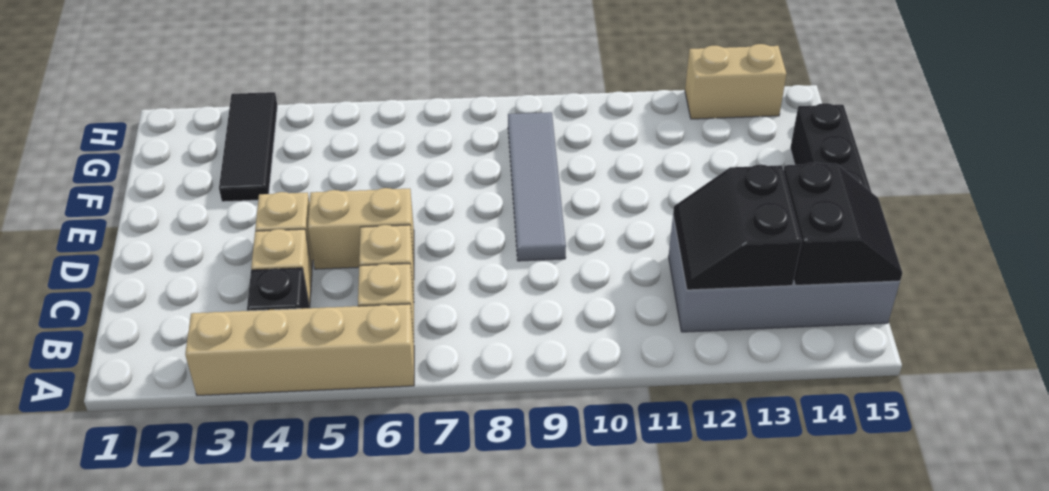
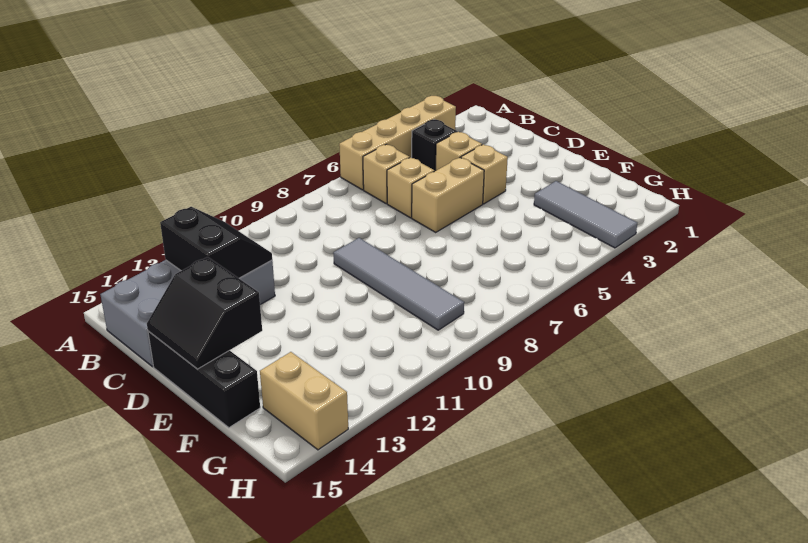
black slope B14:C15 level 2 top 14 -> black slope D14:E15 level 2 top 14
black tile F3:H3 level 1 -> grey tile F3:H3 level 1
tan brick H13:H14 level 1 -> tan brick G14:H14 level 1

